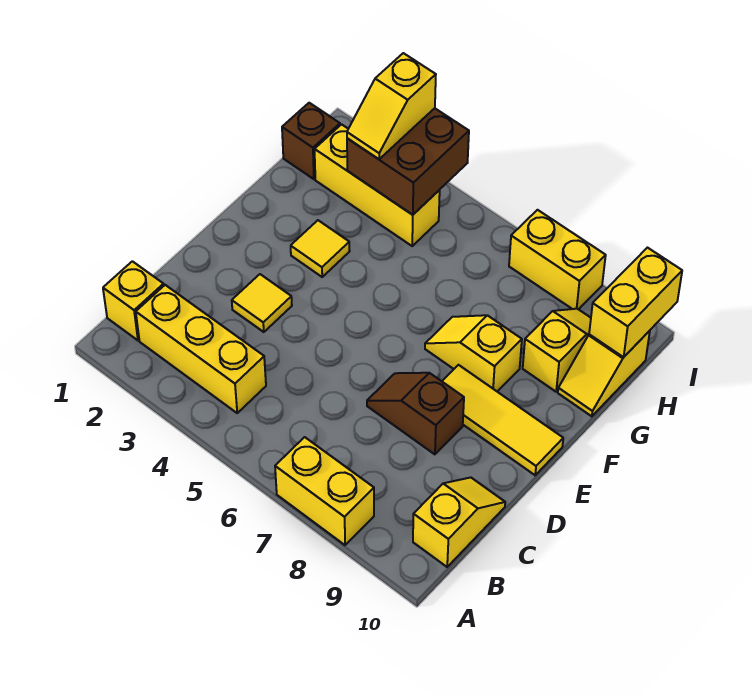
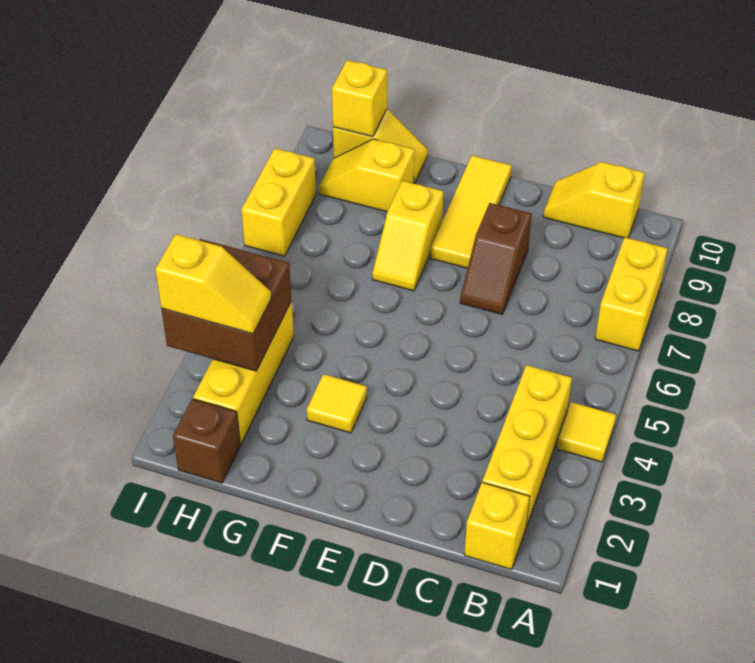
yellow tile D3 level 1 -> yellow tile A4 level 1
yellow brick H10:I10 level 2 -> yellow brick H10 level 2

